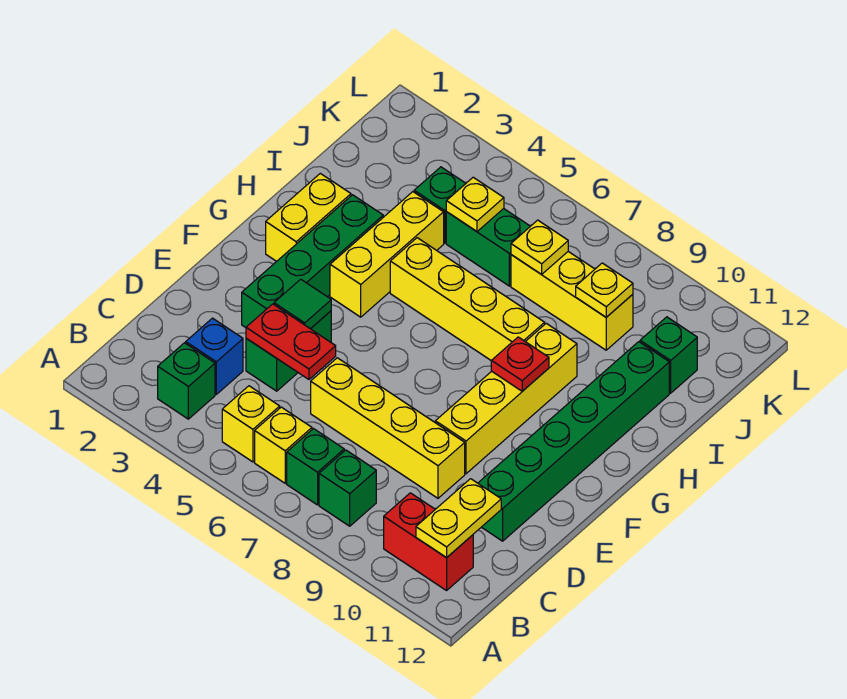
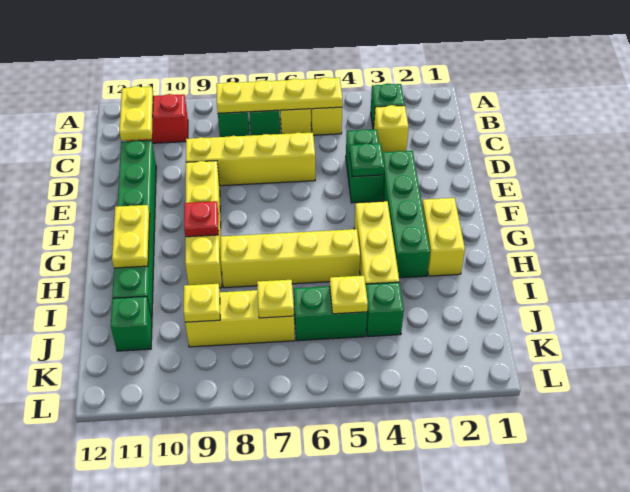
none -> yellow plate B5:B8 level 2
blue brick C3 level 1 -> yellow brick C3 level 1
red plate D4:D5 level 2 -> none
green tile E4 level 2 -> green plate E4 level 2
none -> yellow plate G11:H11 level 2

